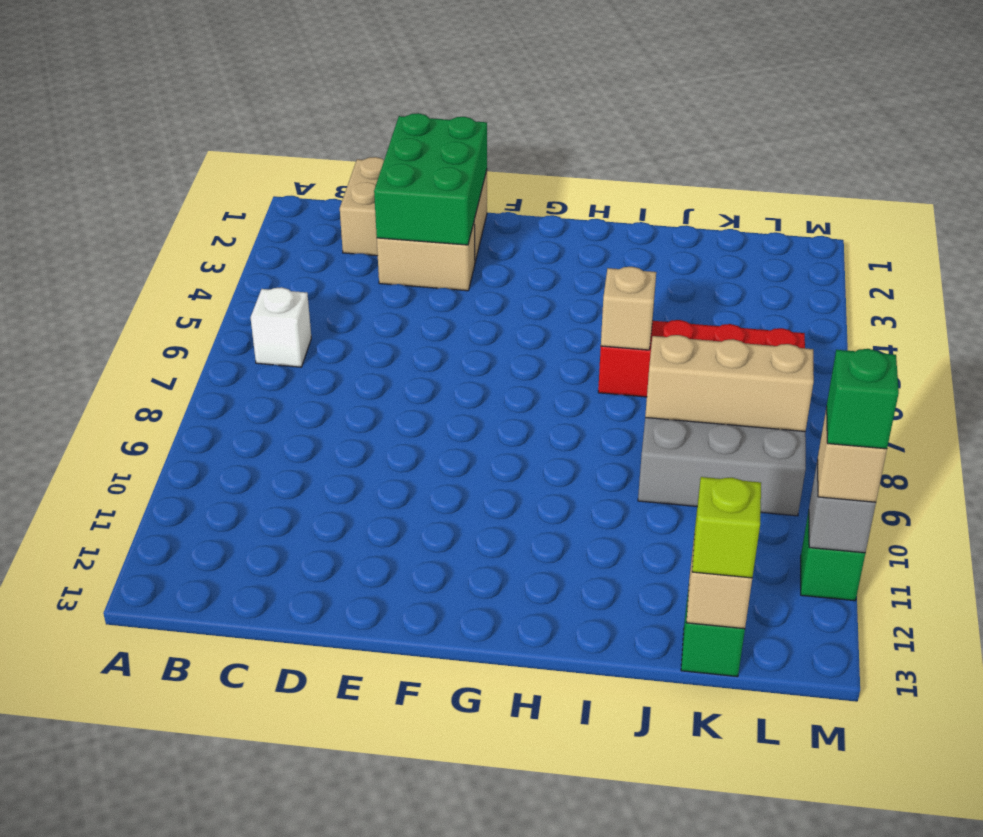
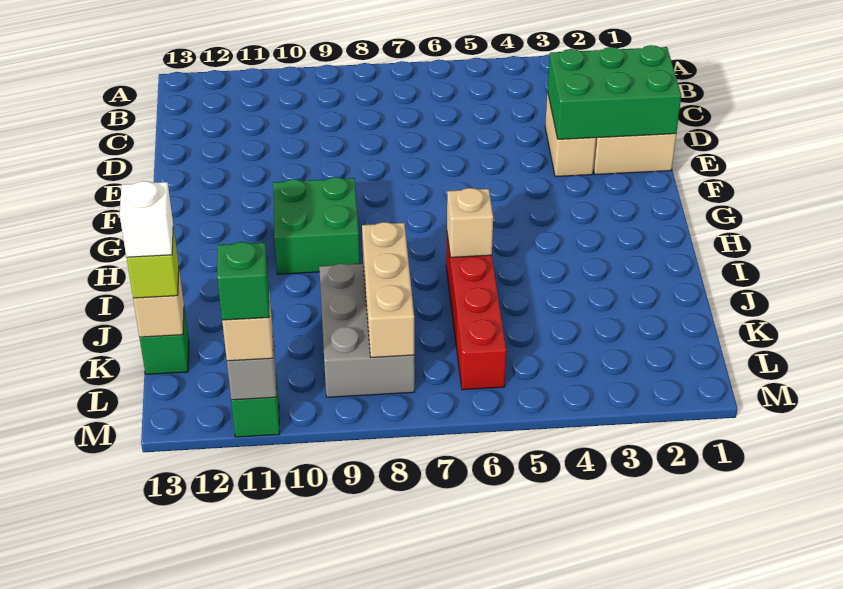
white brick B6 level 1 -> white brick K13 level 4
none -> green brick G9:H10 level 1

